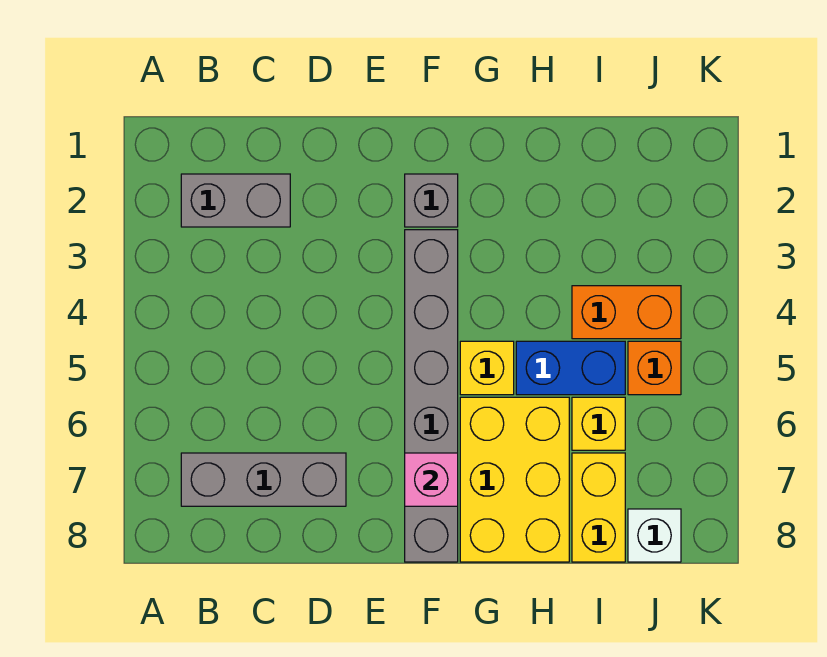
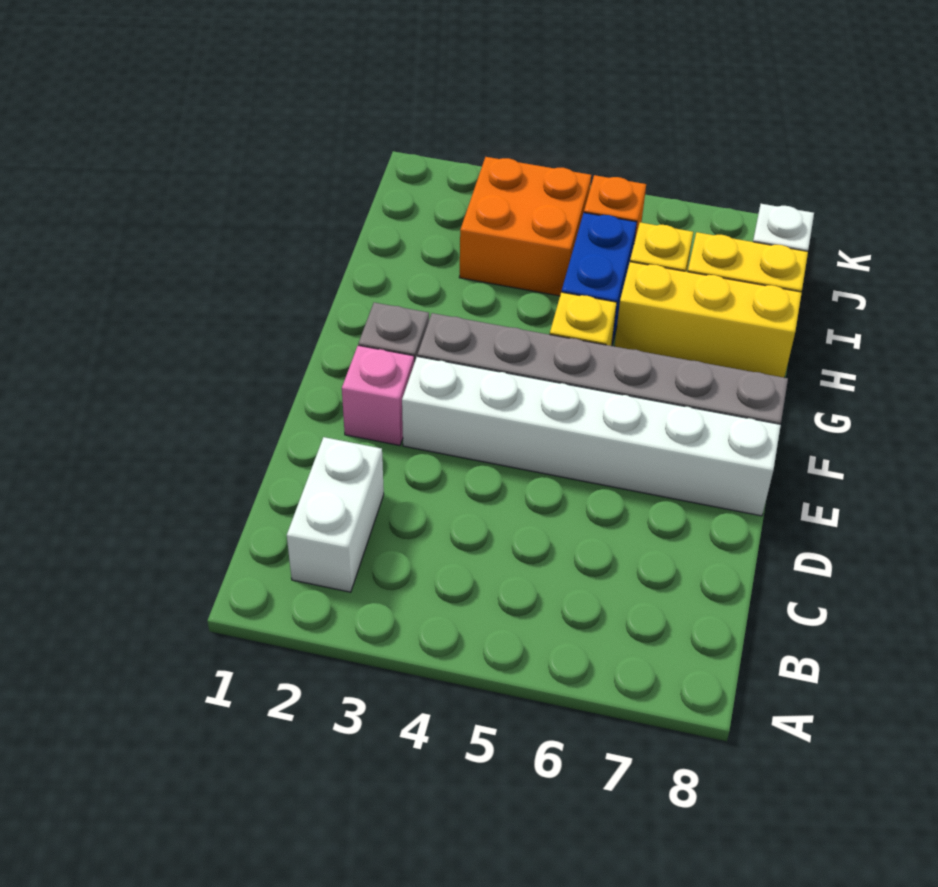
grey brick B2:C2 level 1 -> white brick B2:C2 level 1
grey brick B7:D7 level 1 -> none
none -> white brick E3:E8 level 1
pink brick F7 level 2 -> pink brick E2 level 1
yellow brick G6:H8 level 1 -> yellow brick H6:H8 level 1
orange brick I4:J4 level 1 -> orange brick I3:J4 level 1

